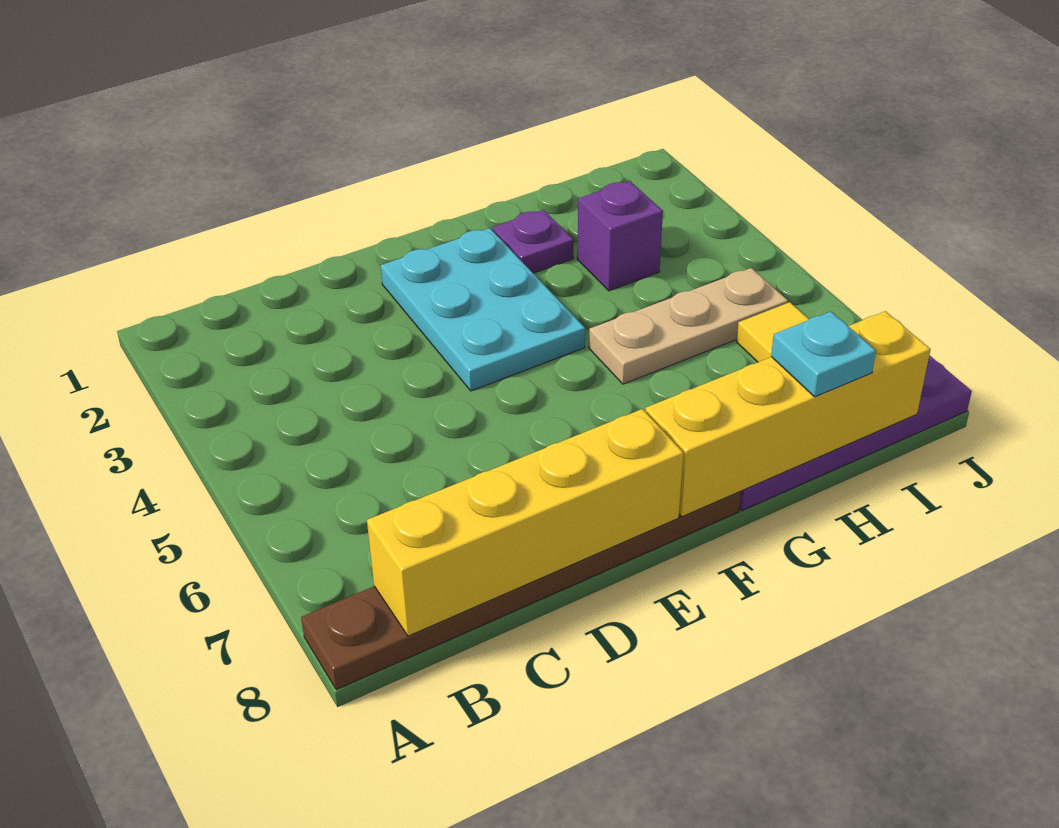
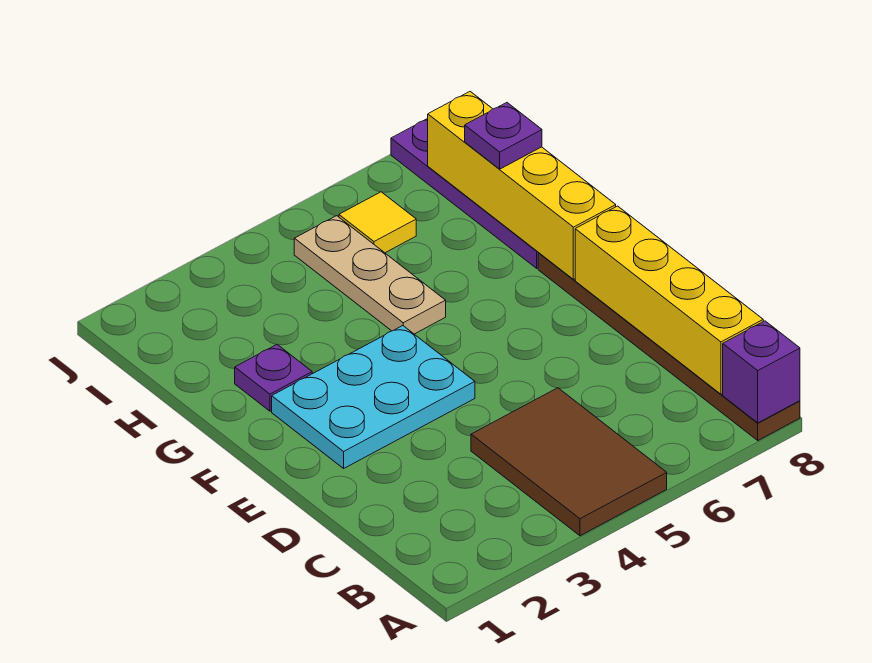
none -> brown tile A4:C5 level 1
purple brick H3 level 1 -> purple brick A8 level 2
cyan plate H8 level 3 -> purple plate H8 level 3

